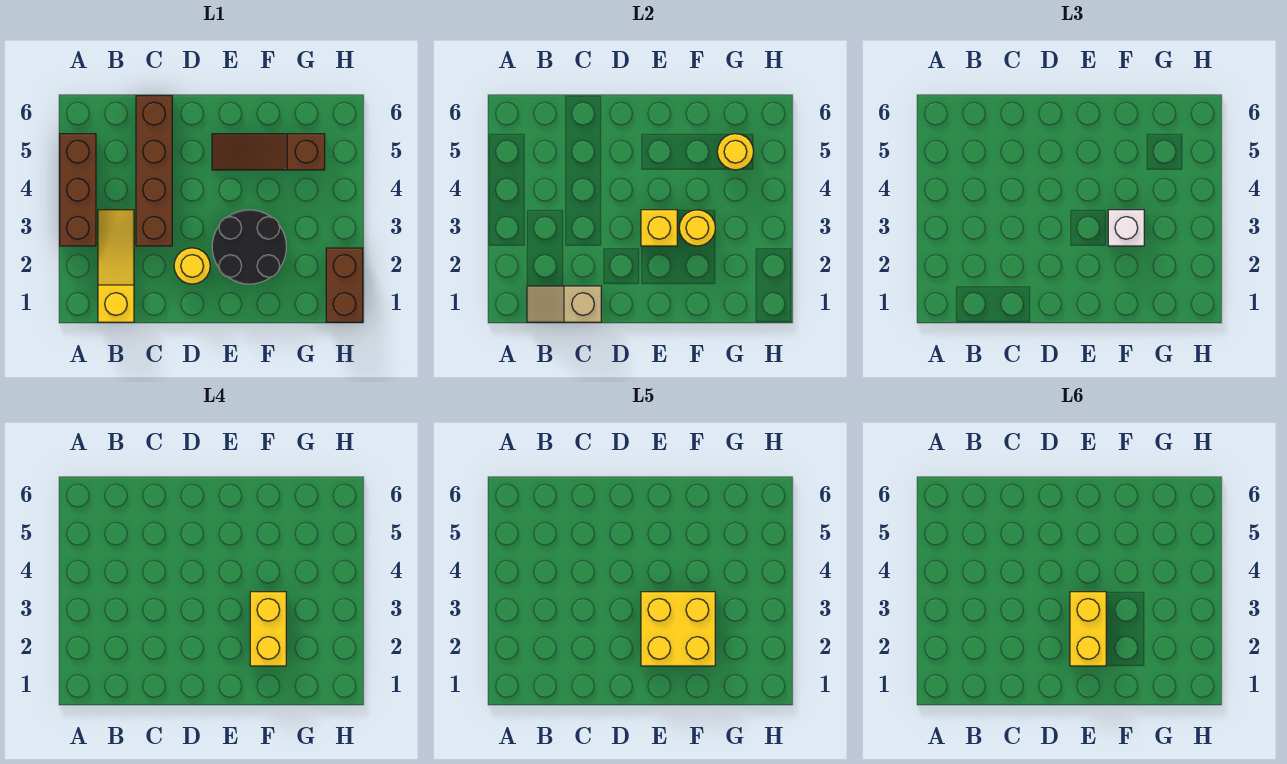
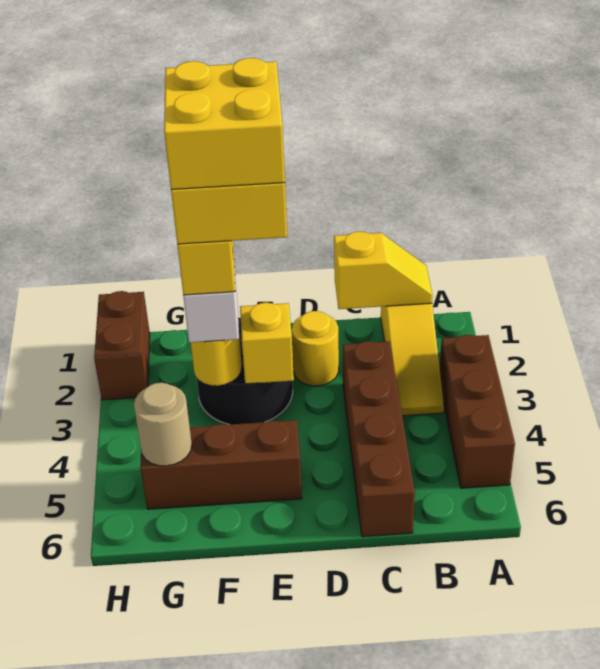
tan slope B1:C1 level 2 top C -> yellow slope B1:C1 level 2 top C
yellow brick E2:E3 level 6 -> yellow brick E2:F3 level 6
brown slope E5:G5 level 1 top G -> brown brick E5:G5 level 1
yellow round brick G5 level 2 -> tan round brick G5 level 2

